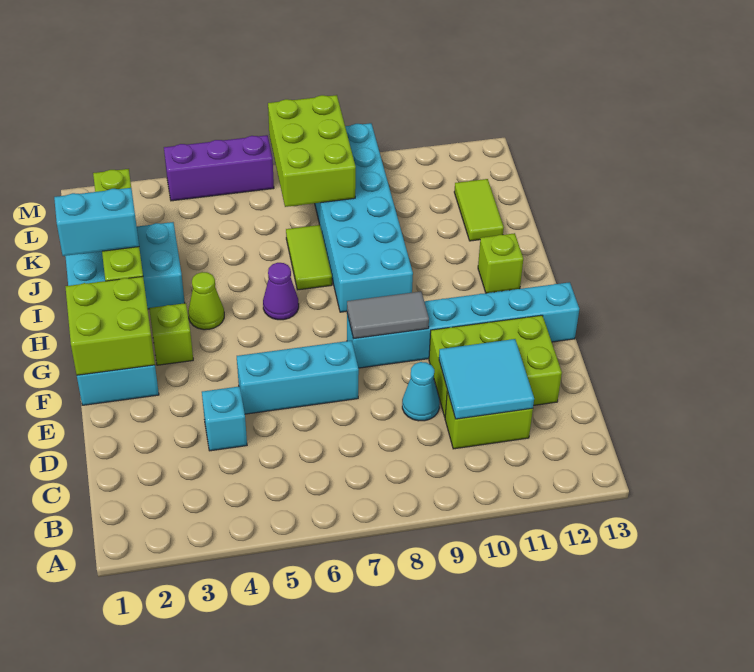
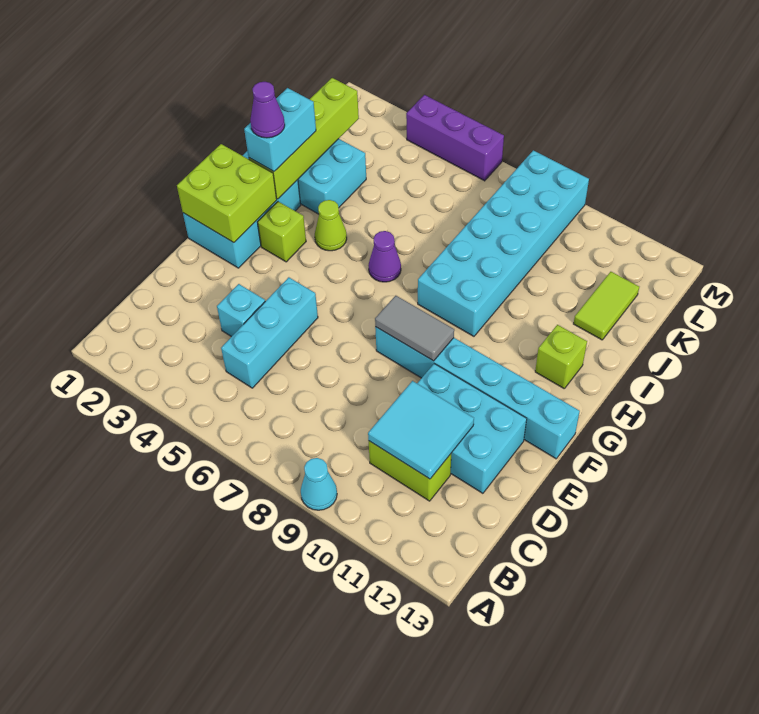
cyan cone D9 level 1 -> cyan cone A9 level 1
lime brick D10:E12 level 1 -> cyan brick D10:E12 level 1
cyan brick E5:E7 level 1 -> cyan brick C5:E5 level 1
none -> purple cone H2 level 4
cyan brick I1:I2 level 3 -> cyan brick H2:I2 level 3
lime tile I7:J7 level 1 -> none
lime brick K7:M8 level 2 -> none

